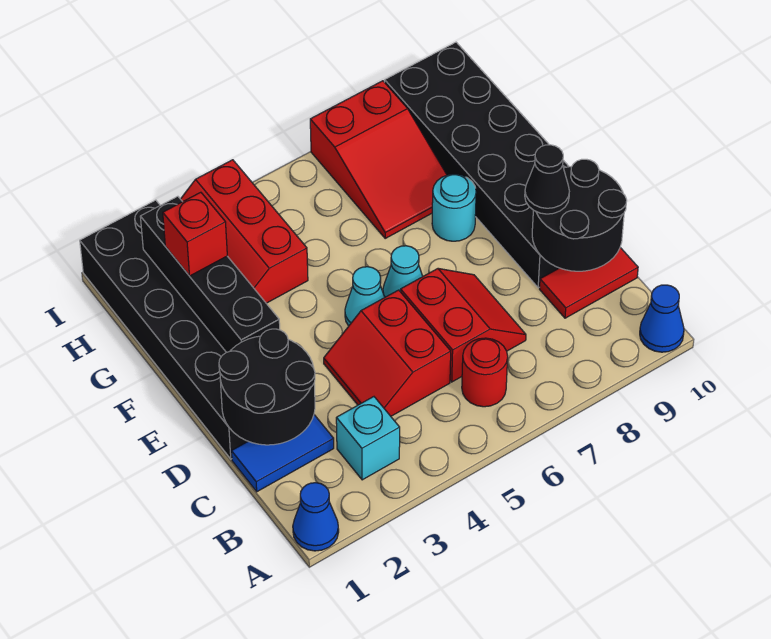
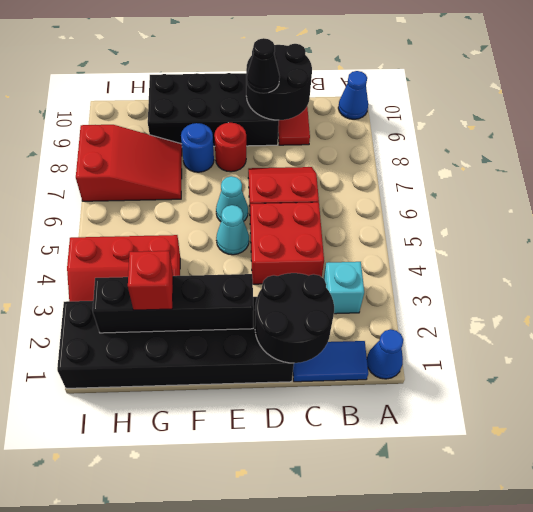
red round brick B6 level 1 -> red round brick E8 level 1
blue tile C1:C2 level 1 -> blue tile B1:C1 level 1
red slope C4:D5 level 1 top 5 -> red brick C4:D5 level 1
black brick D9:I10 level 1 -> black brick D9:G10 level 1
cyan round brick F8 level 1 -> blue round brick F8 level 1

